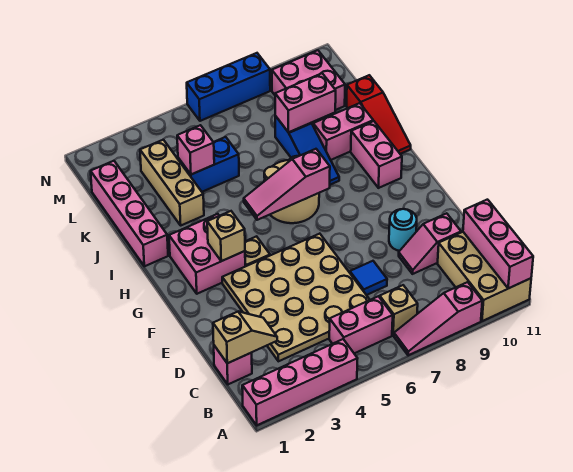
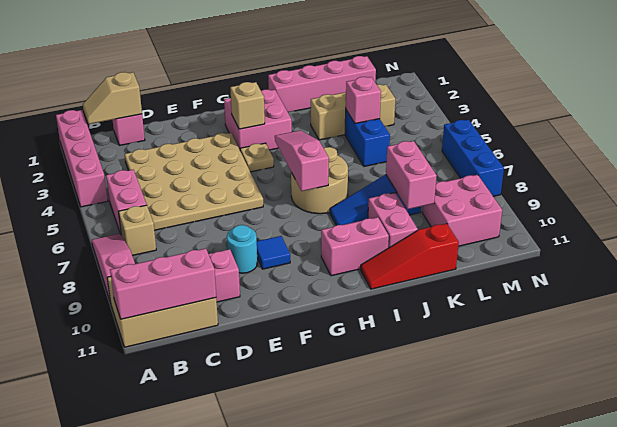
tan slope C1:C2 level 2 top 1 -> tan slope B1:C1 level 2 top C
blue tile D7 level 1 -> blue tile F9 level 1

